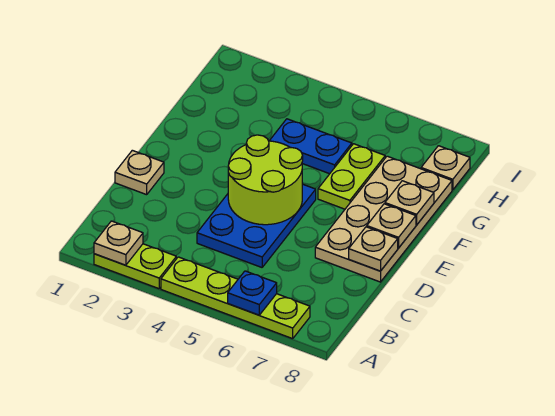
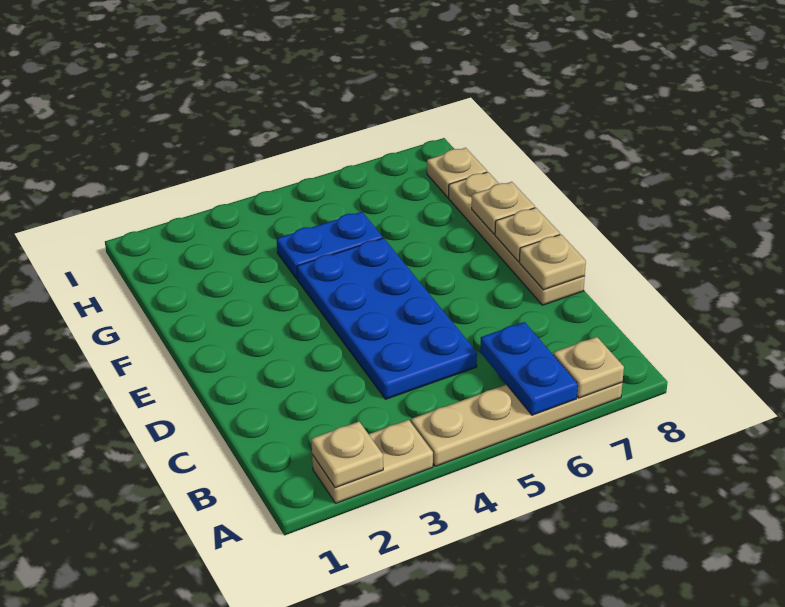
lime plate A2:A3 level 1 -> tan plate A2:A3 level 1
lime plate A4:A7 level 1 -> tan plate A4:A7 level 1
blue plate A6 level 2 -> blue plate A6:B6 level 2
blue plate C4:E5 level 1 -> blue plate C4:F5 level 1
tan plate D1 level 1 -> tan plate A7 level 2
lime round brick D4:E5 level 2 -> none
tan plate D7:G8 level 1 -> tan plate D8:G8 level 1
lime plate F6:G6 level 1 -> none

